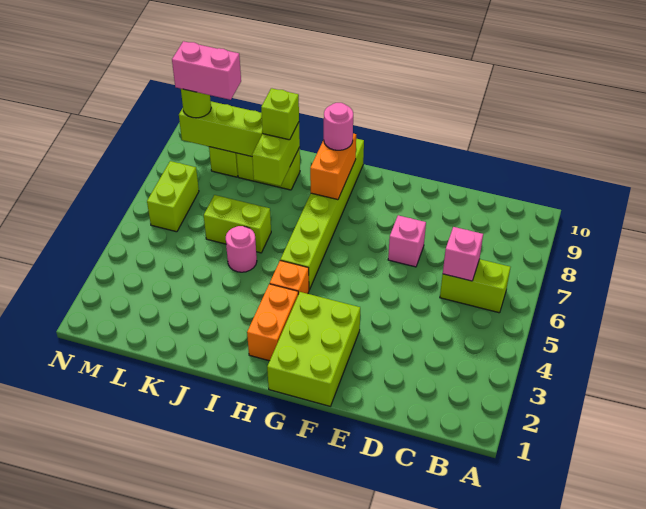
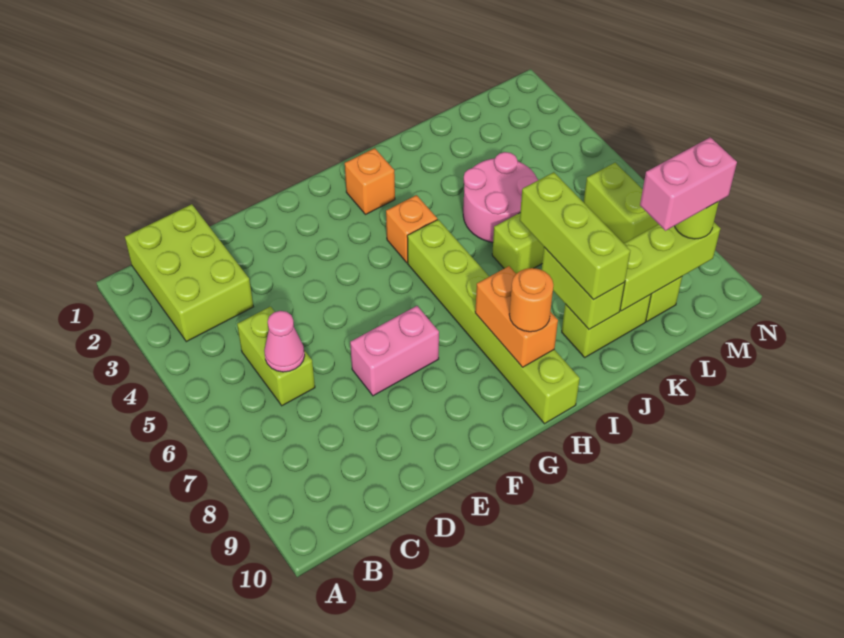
lime brick B6:C6 level 1 -> lime brick C5:C6 level 1
pink brick C6 level 2 -> pink cone C6 level 2
pink brick E7 level 1 -> pink brick E7:F7 level 1
lime brick F1:G3 level 1 -> lime brick B1:C3 level 1
orange brick H2:H3 level 1 -> orange brick H2 level 1
pink round brick H9 level 3 -> orange round brick H9 level 3
pink round brick J5 level 1 -> pink round brick J4:K5 level 1
lime brick J9 level 3 -> lime brick J7:J9 level 3

